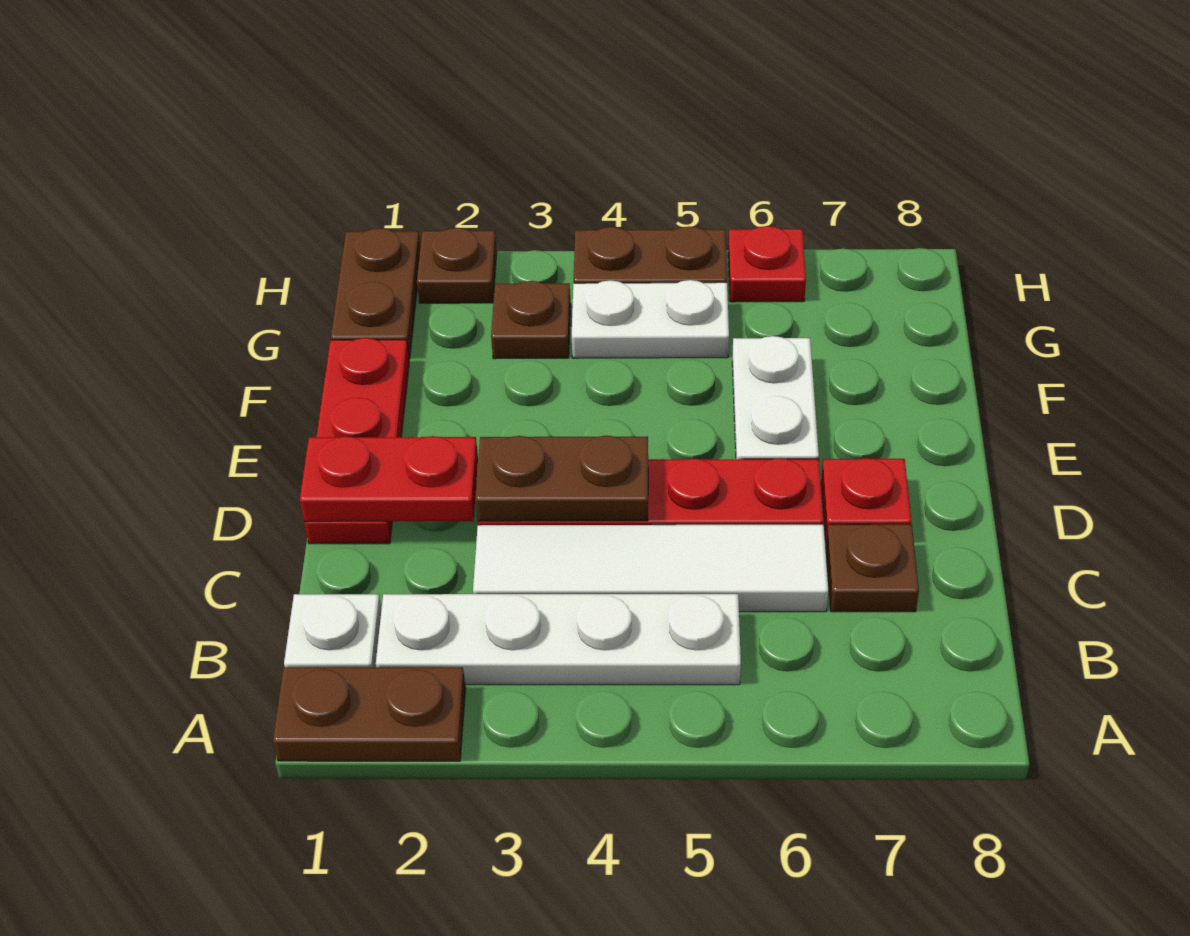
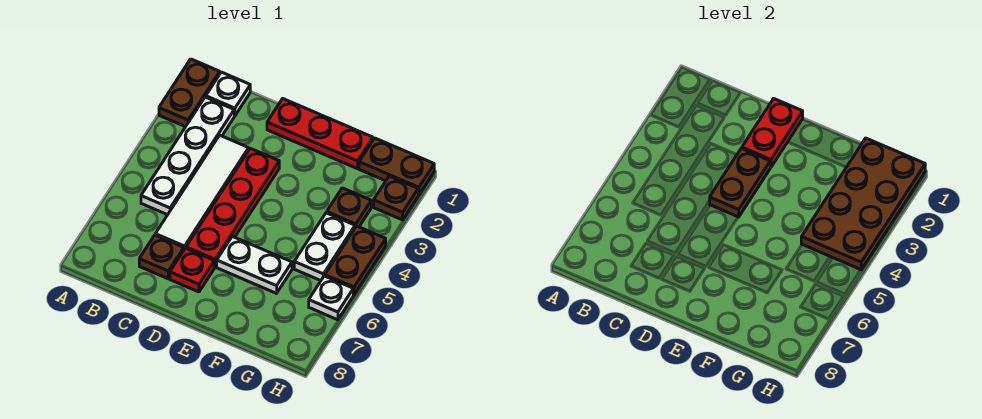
none -> brown plate G1:H4 level 2
red plate H6 level 1 -> white plate H6 level 1

